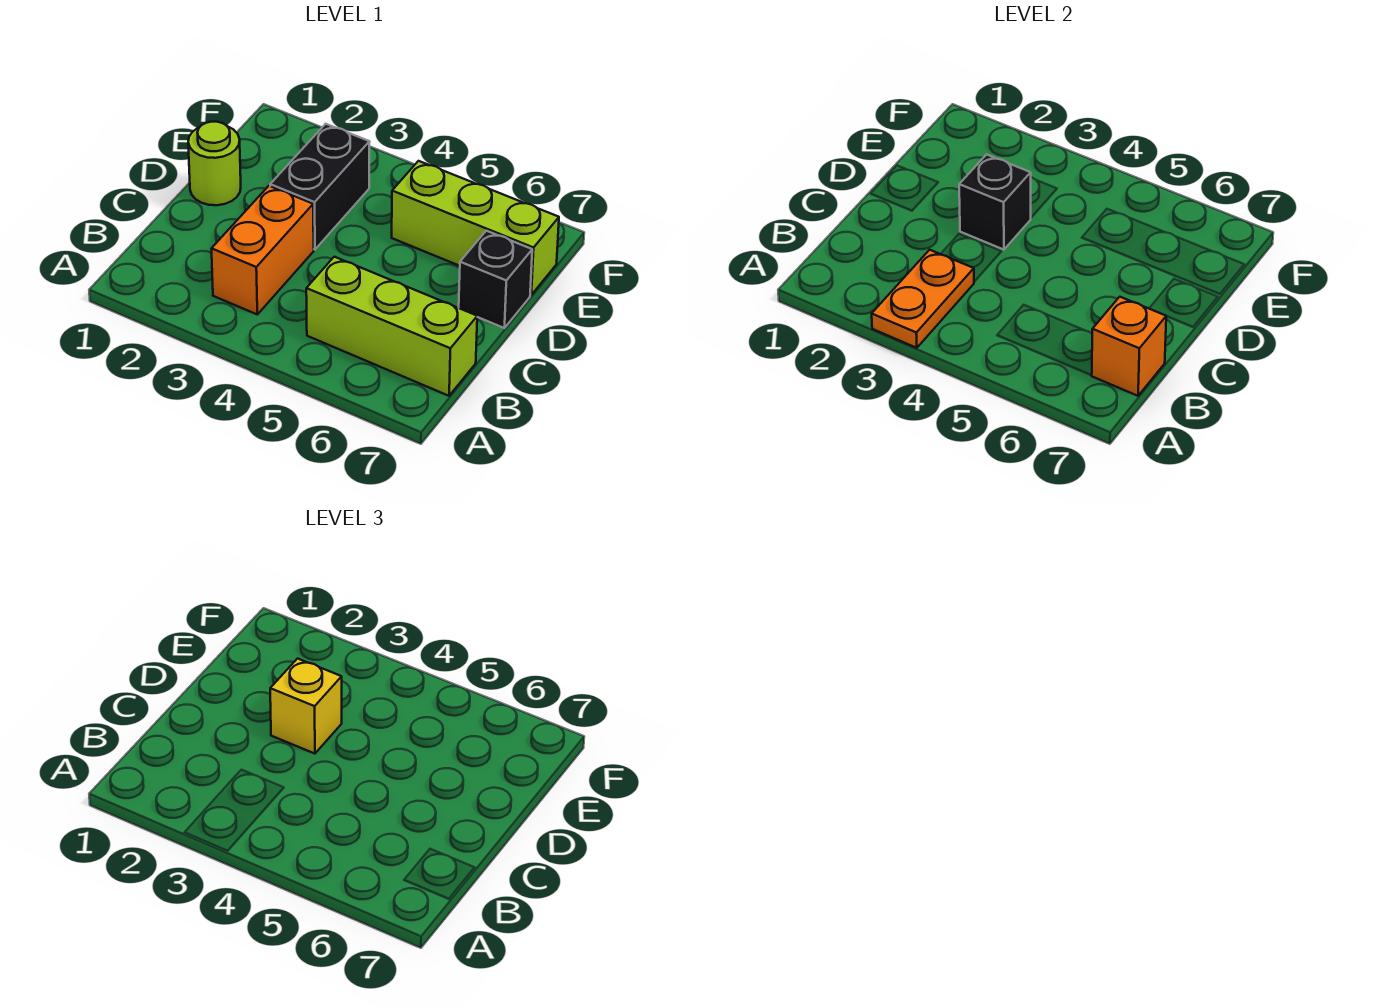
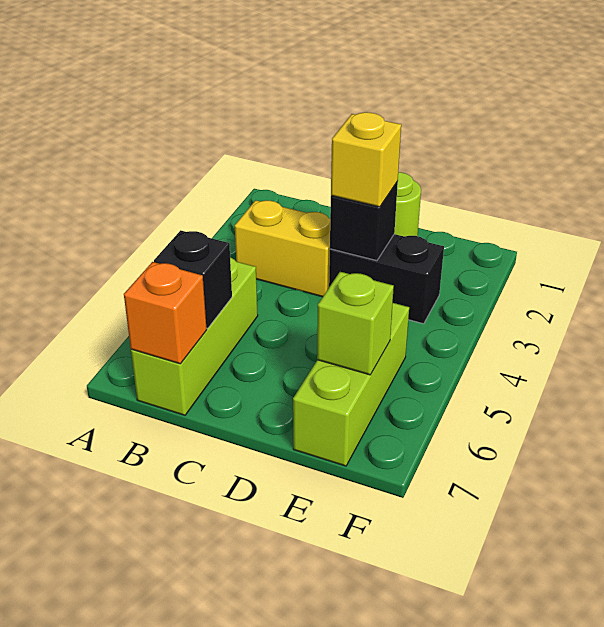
orange plate A3:B3 level 2 -> none
orange brick B3:C3 level 1 -> yellow brick B3:C3 level 1
black brick D7 level 1 -> black brick B6 level 2
none -> lime brick E6 level 2

